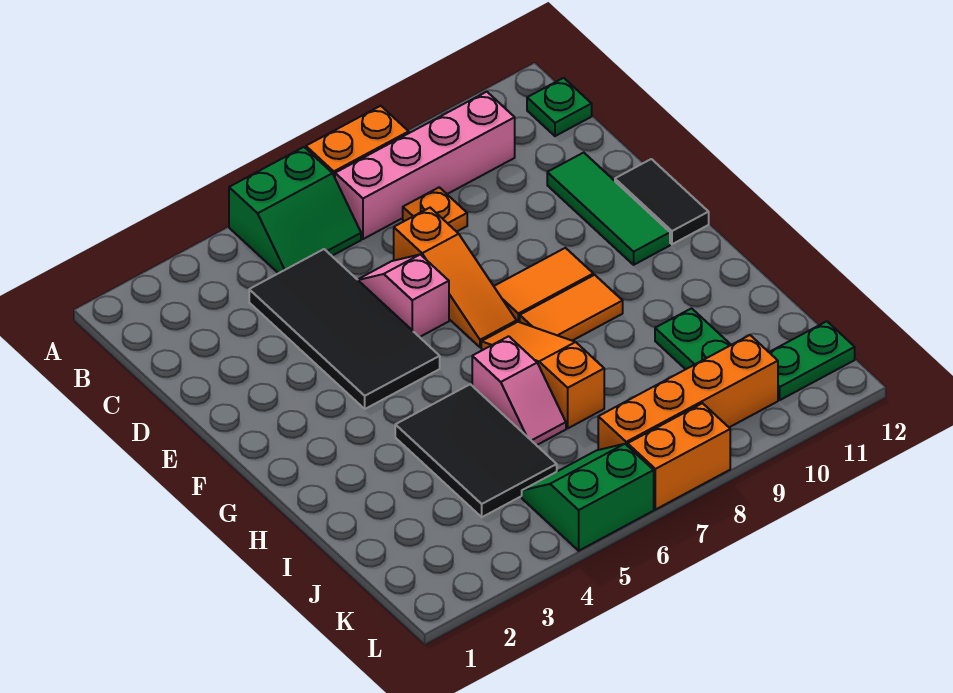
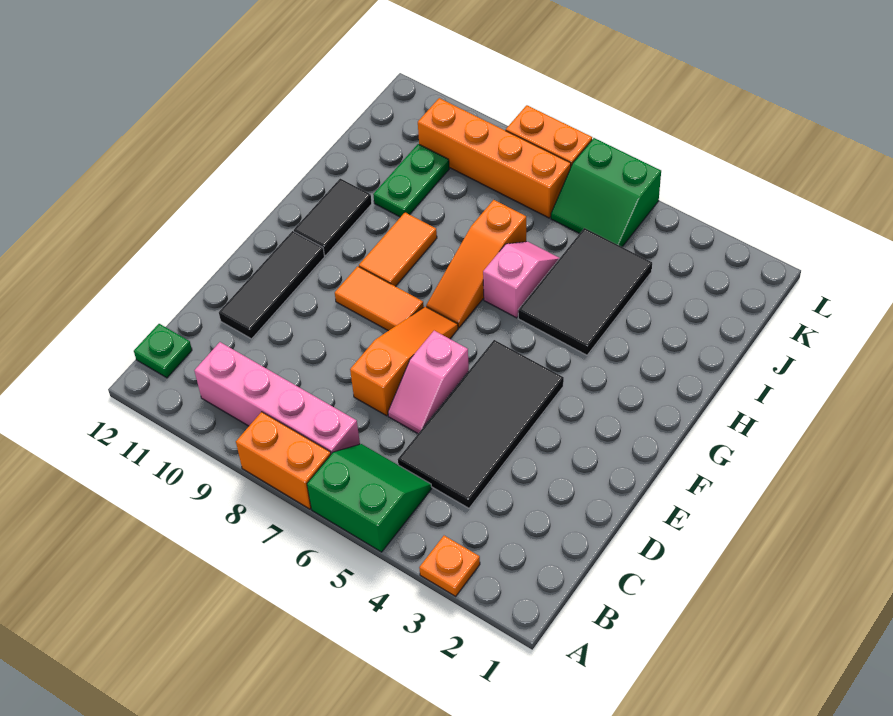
orange plate C8 level 1 -> orange plate A3 level 1
green tile D11:F11 level 1 -> black tile D11:F11 level 1
black tile E12:F12 level 1 -> black tile G11:H11 level 1
orange tile G8:G9 level 1 -> orange tile G9:H9 level 1
green plate K11:K12 level 1 -> none

